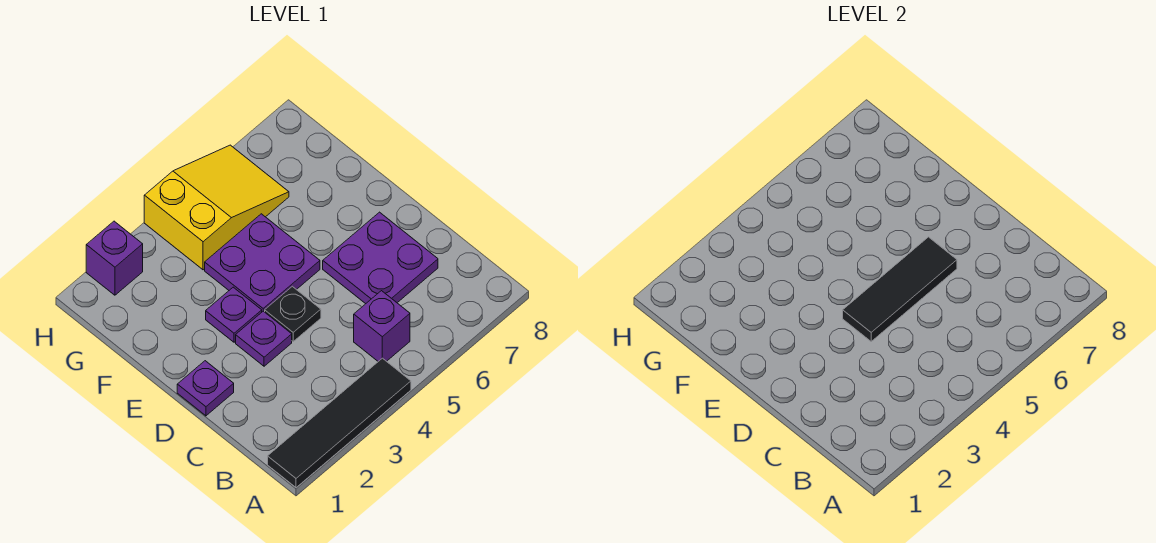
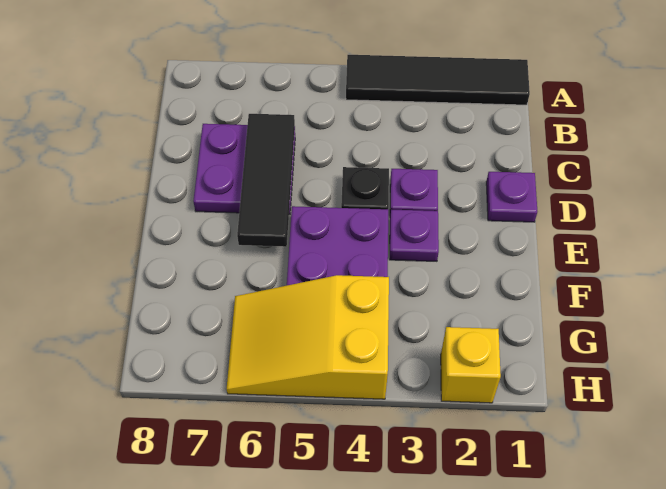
purple brick B5 level 1 -> none
black tile D4:D6 level 2 -> black tile C6:E6 level 2
purple brick H2 level 1 -> yellow brick H2 level 1

